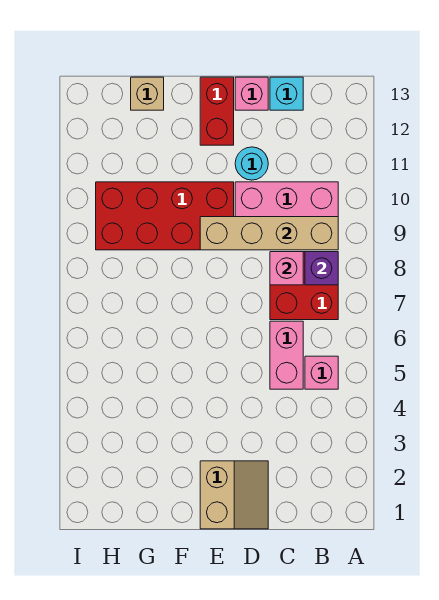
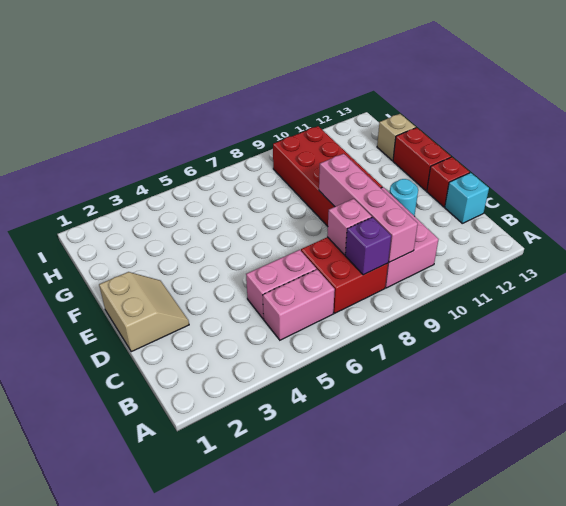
pink brick B5 level 1 -> pink brick B5:B6 level 1
tan brick B9:E9 level 2 -> pink brick B9:E9 level 2
tan slope D1:E2 level 1 top E -> tan slope D1:E2 level 1 top 1
pink brick D13 level 1 -> red brick D13 level 1
red brick E12:E13 level 1 -> red brick E13:F13 level 1

